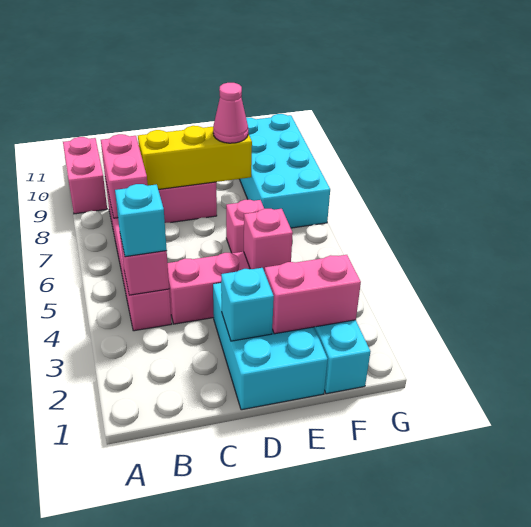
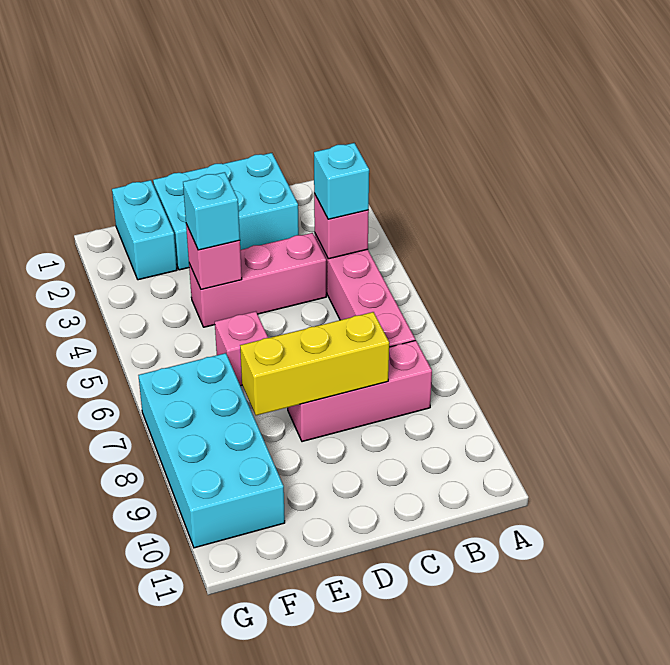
pink brick A9:A10 level 1 -> none
pink brick B7:B8 level 2 -> none
cyan brick D1:E3 level 1 -> cyan brick C1:E2 level 1
cyan brick D2 level 2 -> cyan brick E4 level 3
pink brick E2:F2 level 2 -> none
pink cone E8 level 3 -> none

